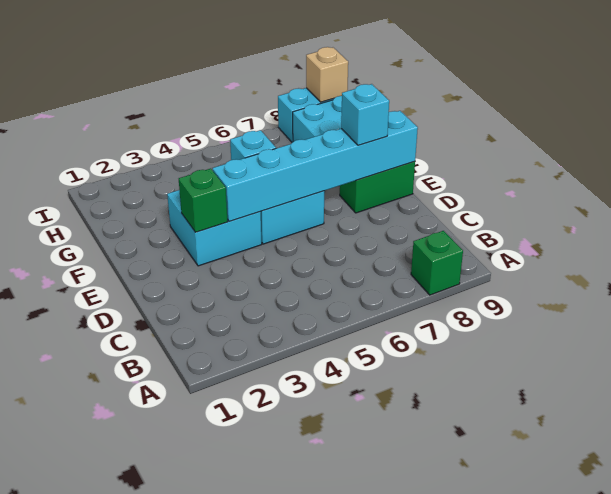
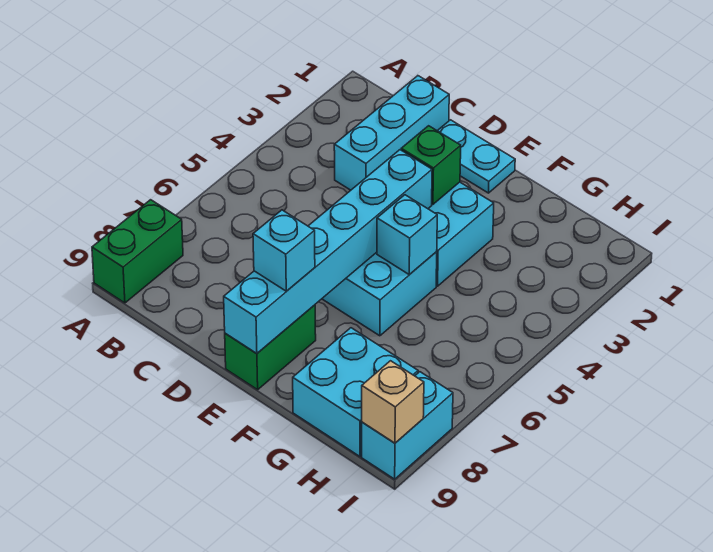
green brick A8 level 1 -> green brick A8:A9 level 1
none -> cyan brick C1:C3 level 1
none -> cyan plate D1:E1 level 1

